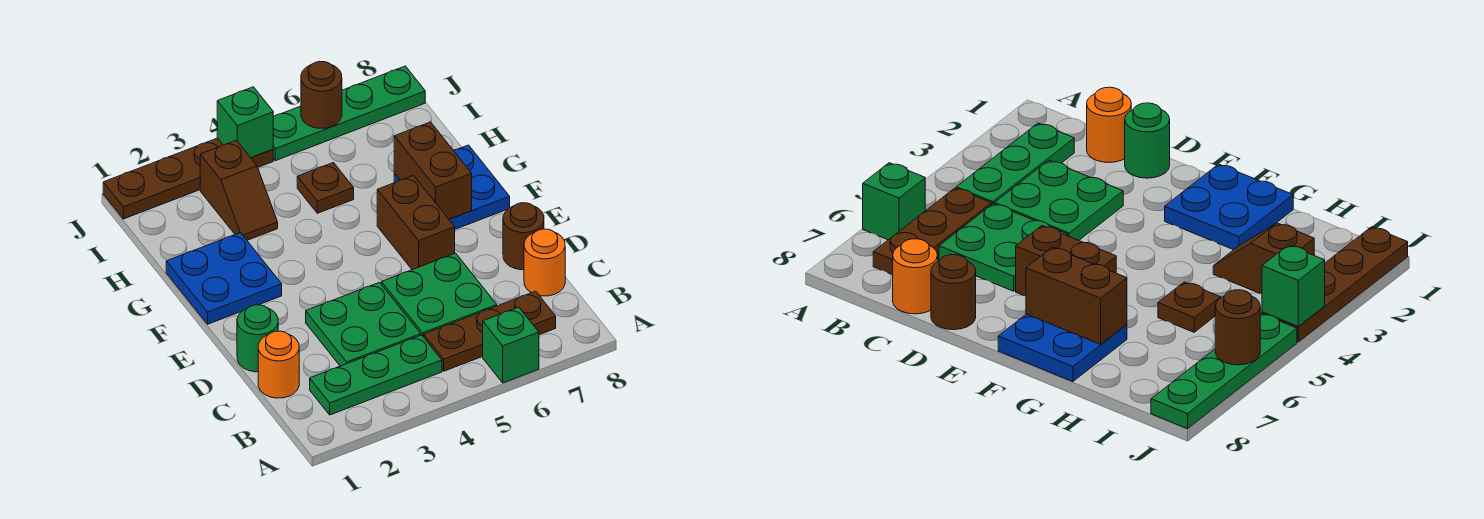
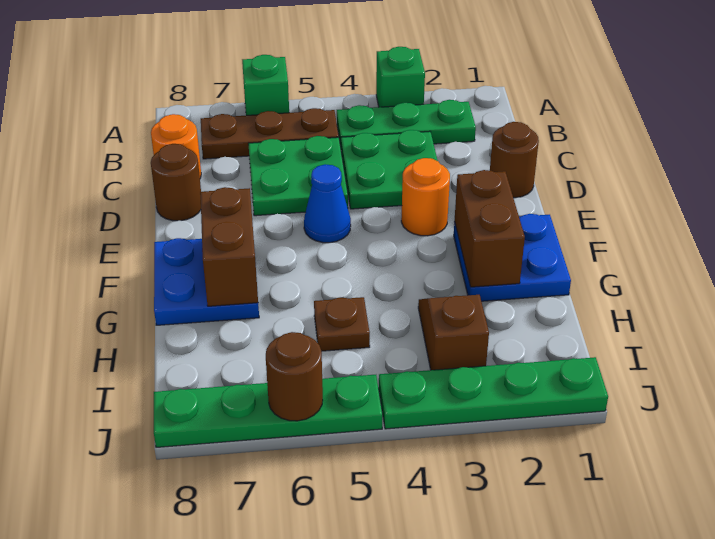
orange round brick C1 level 1 -> orange round brick E3 level 1
green round brick D1 level 1 -> brown round brick D1 level 1
none -> blue cone E5 level 1
brown brick E6:F6 level 1 -> brown brick F2:G2 level 2
brown plate J1:J4 level 1 -> green plate J1:J4 level 1
green brick J4 level 2 -> green brick A3 level 1

